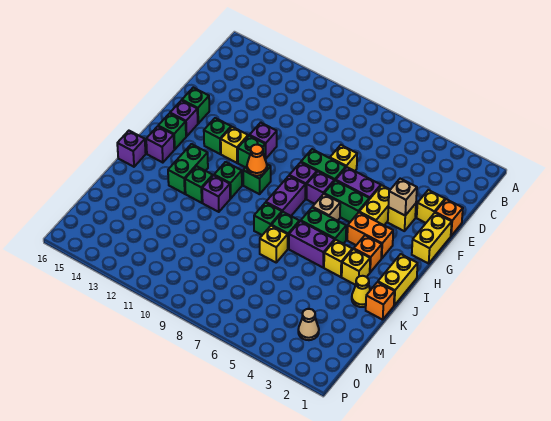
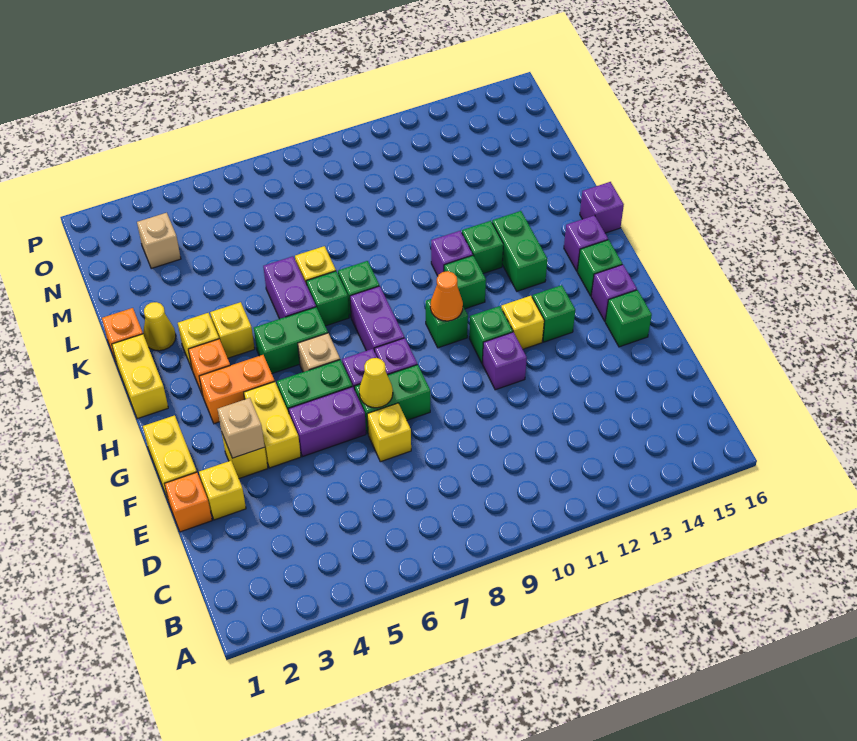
none -> yellow cone F7 level 2
purple brick J5:J6 level 1 -> purple brick J6:K6 level 1
tan cone N3 level 1 -> tan brick N3 level 1

